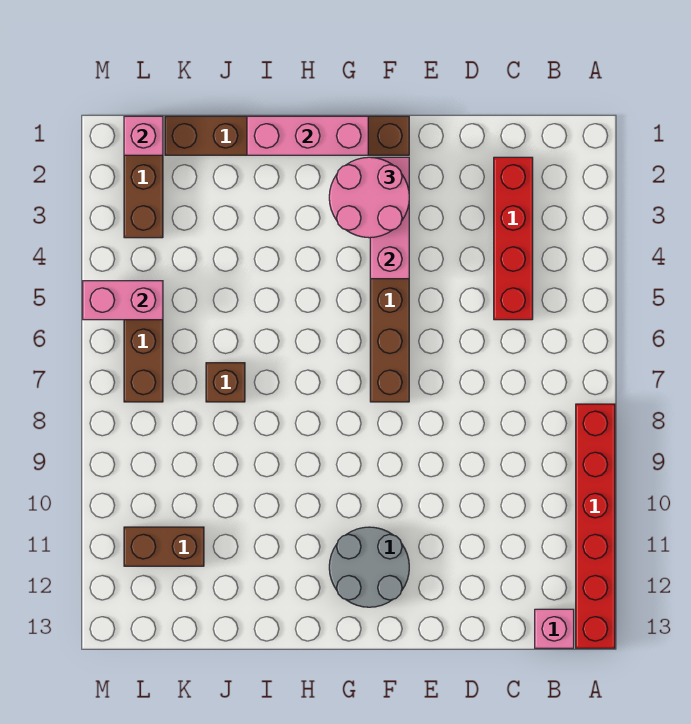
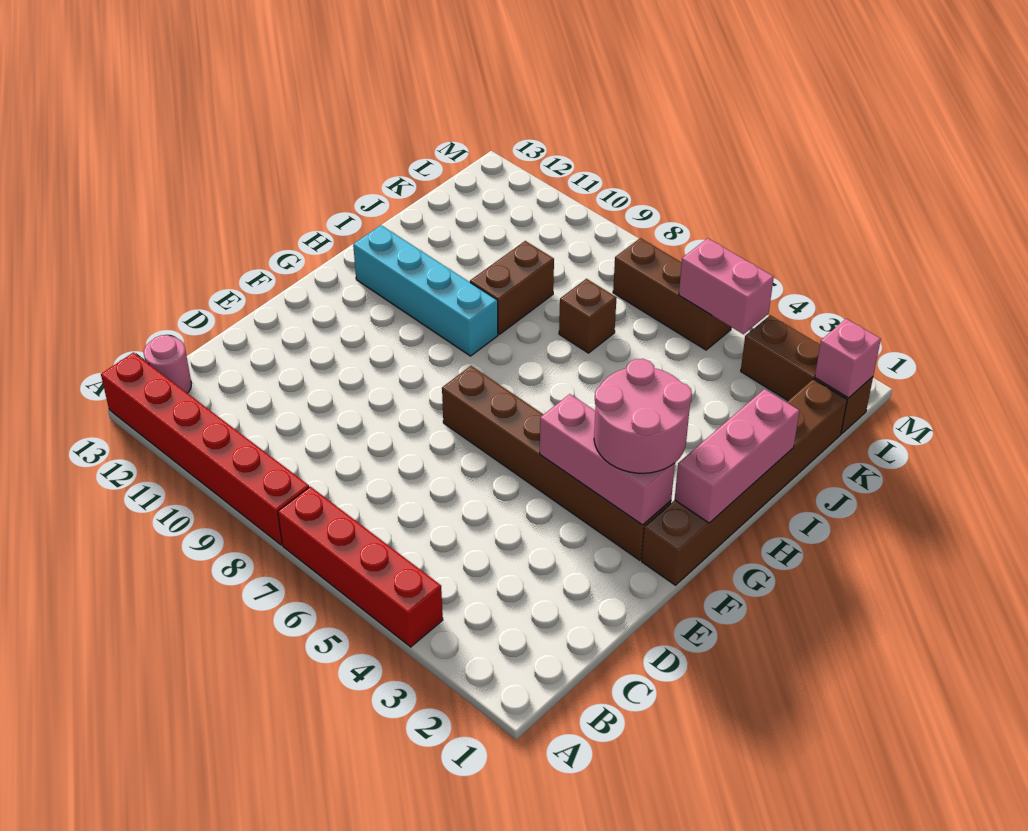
pink brick B13 level 1 -> pink round brick B13 level 1
red brick C2:C5 level 1 -> red brick A4:A7 level 1
grey round brick F11:G12 level 1 -> none
none -> cyan brick H9:H12 level 1
brown brick K11:L11 level 1 -> brown brick I9:J9 level 1
pink brick L5:M5 level 2 -> pink brick L4:L5 level 2

